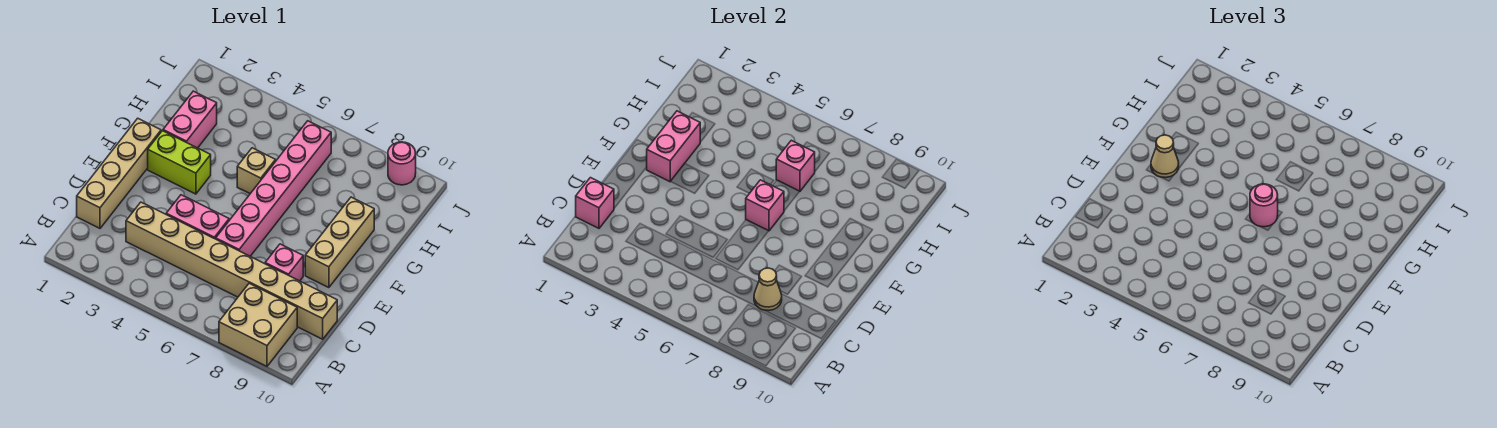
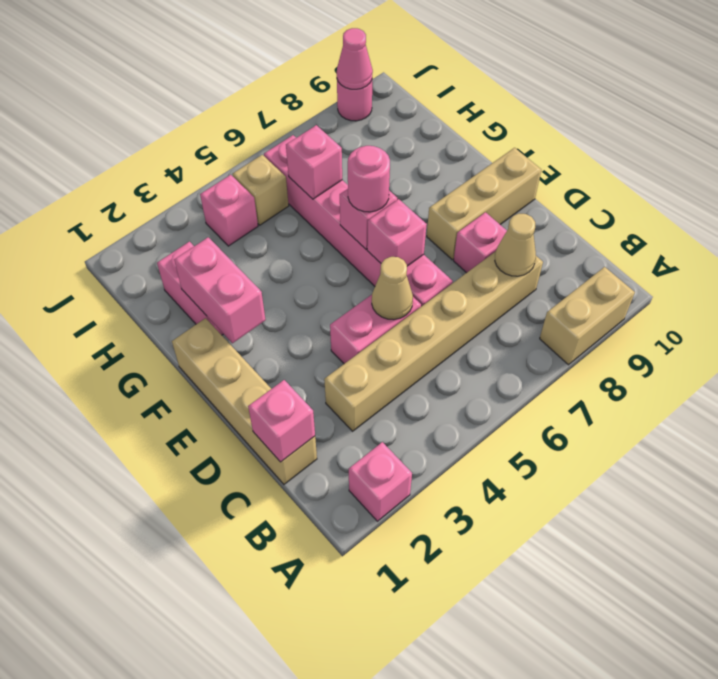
none -> pink brick A2 level 1
tan brick A8:B9 level 1 -> tan brick A8:A9 level 1
tan brick C3:C10 level 1 -> tan brick C3:C8 level 1
none -> pink brick E6 level 2
tan brick E9:G9 level 1 -> tan brick E8:E10 level 1
lime brick F2:F3 level 1 -> none
tan cone F2 level 3 -> tan cone D5 level 2
tan brick G5 level 1 -> tan brick I5 level 1
none -> pink brick I4 level 1
none -> pink cone J9 level 2

